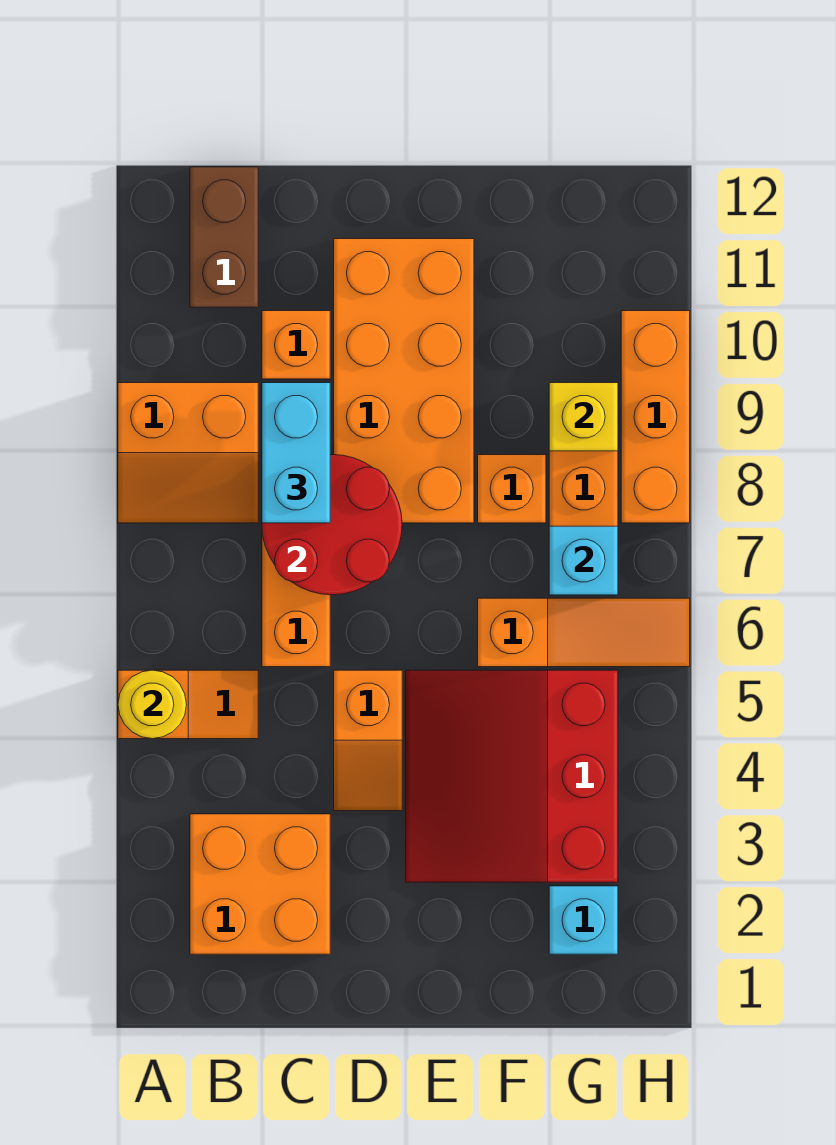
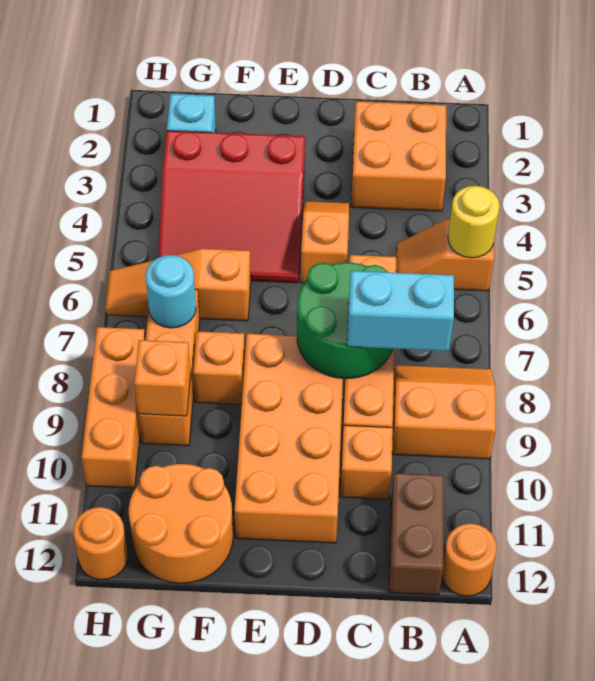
none -> orange round brick A12 level 1
red round brick C7:D8 level 2 -> green round brick C7:D8 level 2
cyan brick C8:C9 level 3 -> cyan brick B8:C8 level 3
red slope E3:G5 level 1 top G -> red slope E3:G5 level 1 top 3
none -> orange round brick F11:G12 level 1
cyan brick G7 level 2 -> cyan round brick G7 level 2
yellow brick G9 level 2 -> orange brick G9 level 2
none -> orange round brick H12 level 1

